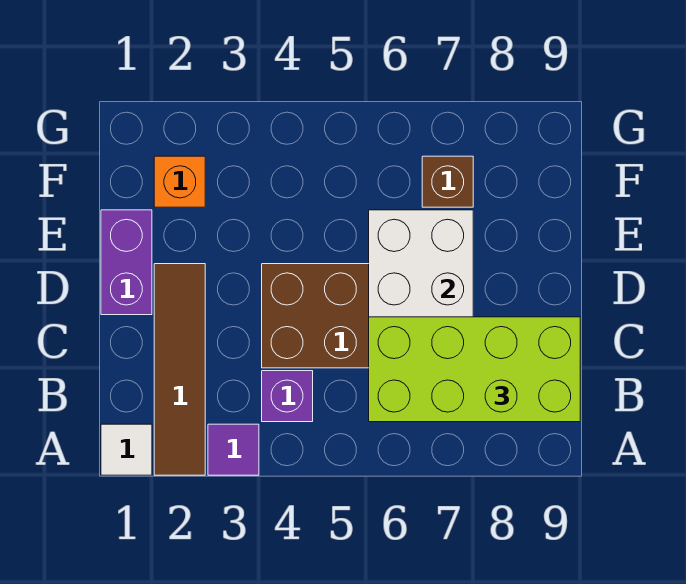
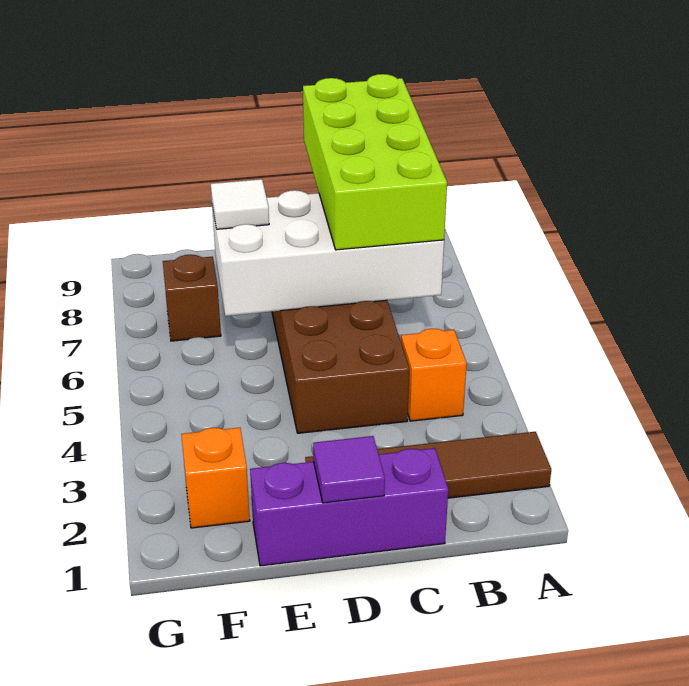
white tile A1 level 1 -> white tile E7 level 3
purple tile A3 level 1 -> purple tile D1 level 2
purple brick B4 level 1 -> orange brick B4 level 1
purple brick D1:E1 level 1 -> purple brick C1:E1 level 1

